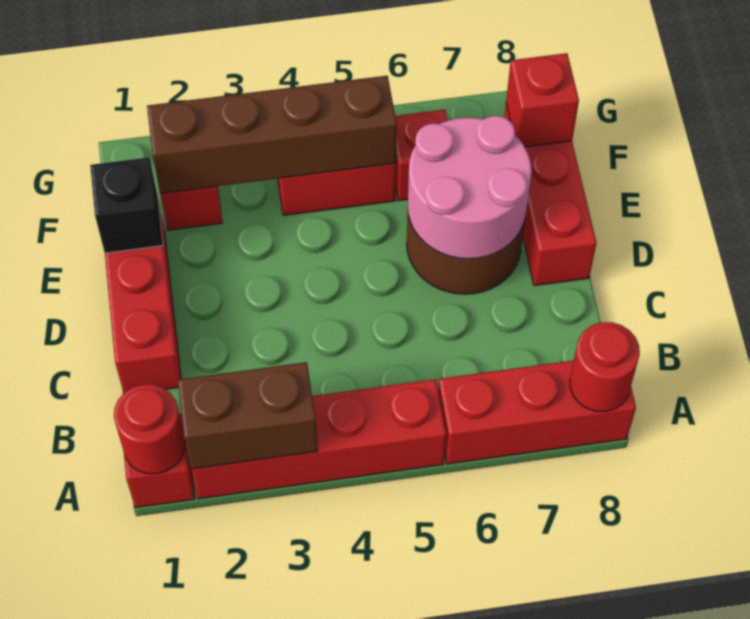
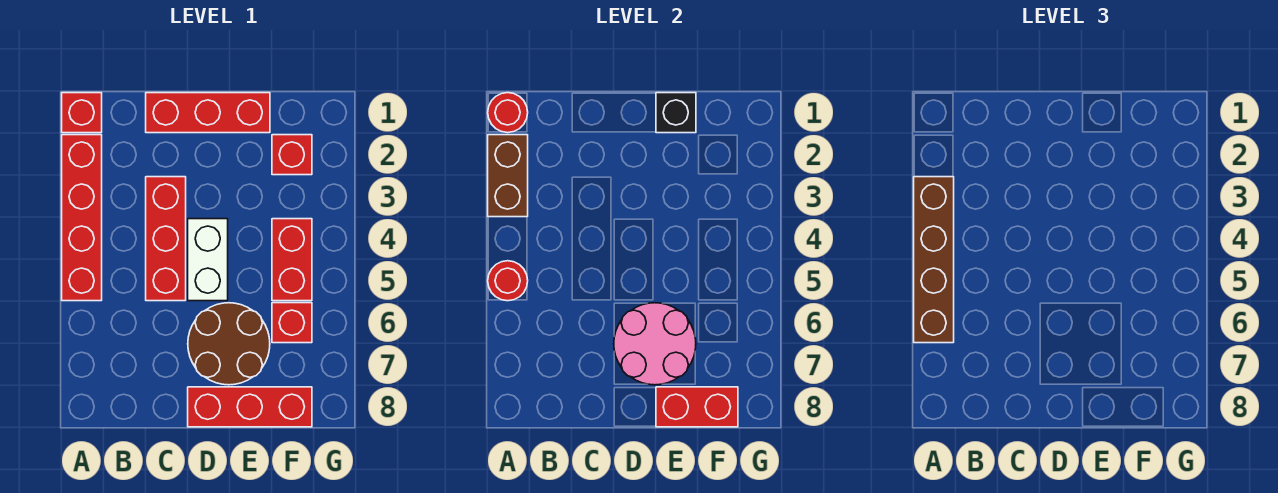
red brick A6:A8 level 1 -> red brick C3:C5 level 1
red round brick A8 level 2 -> red round brick A5 level 2
none -> white brick D4:D5 level 1
brown brick F2:F5 level 2 -> brown brick A3:A6 level 3
red brick F8 level 2 -> red brick E8:F8 level 2

